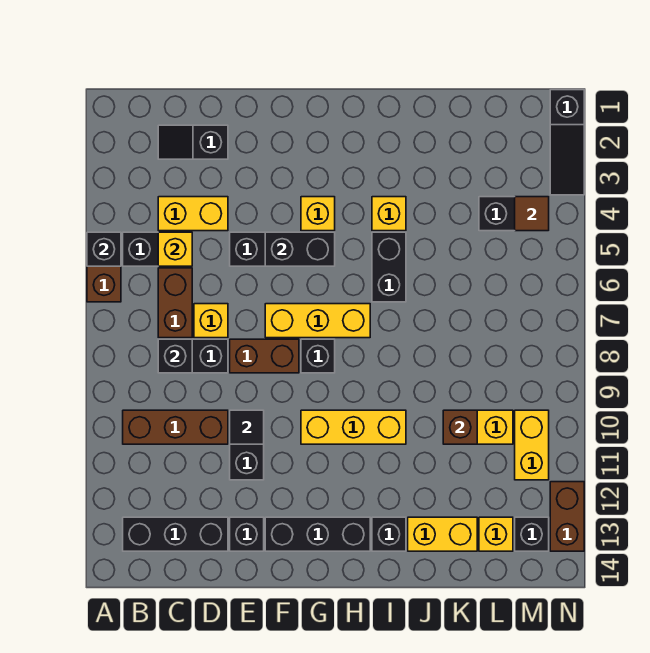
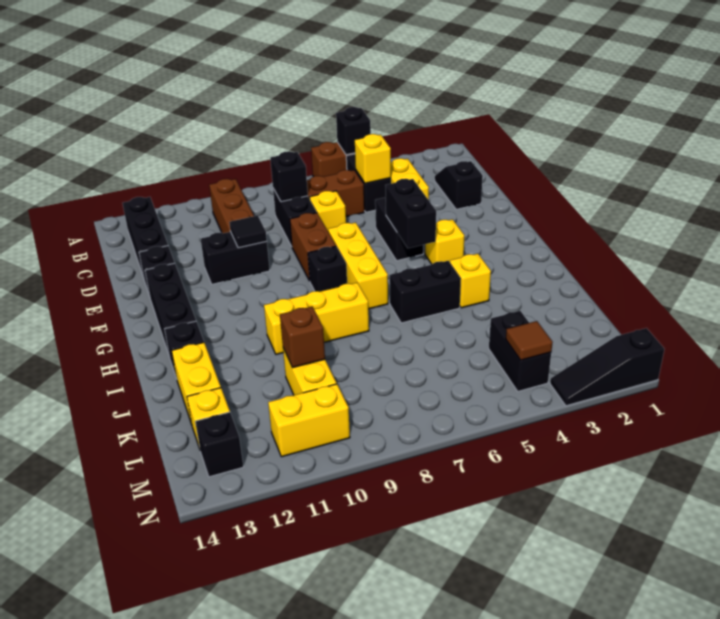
yellow brick G10:I10 level 1 -> yellow brick I8:I10 level 1
brown brick N12:N13 level 1 -> none

